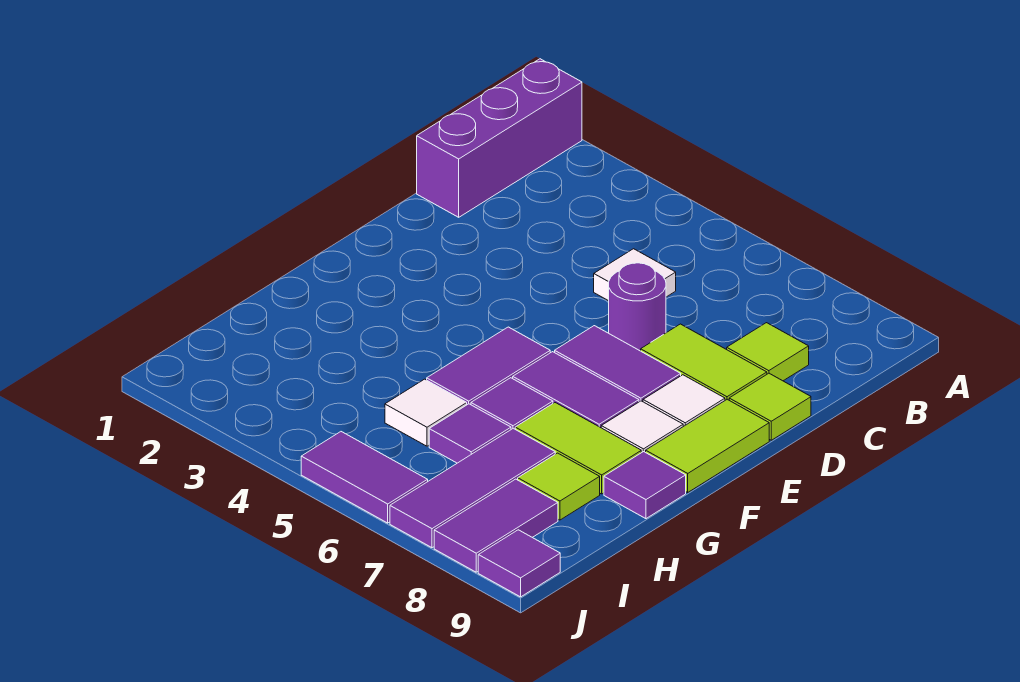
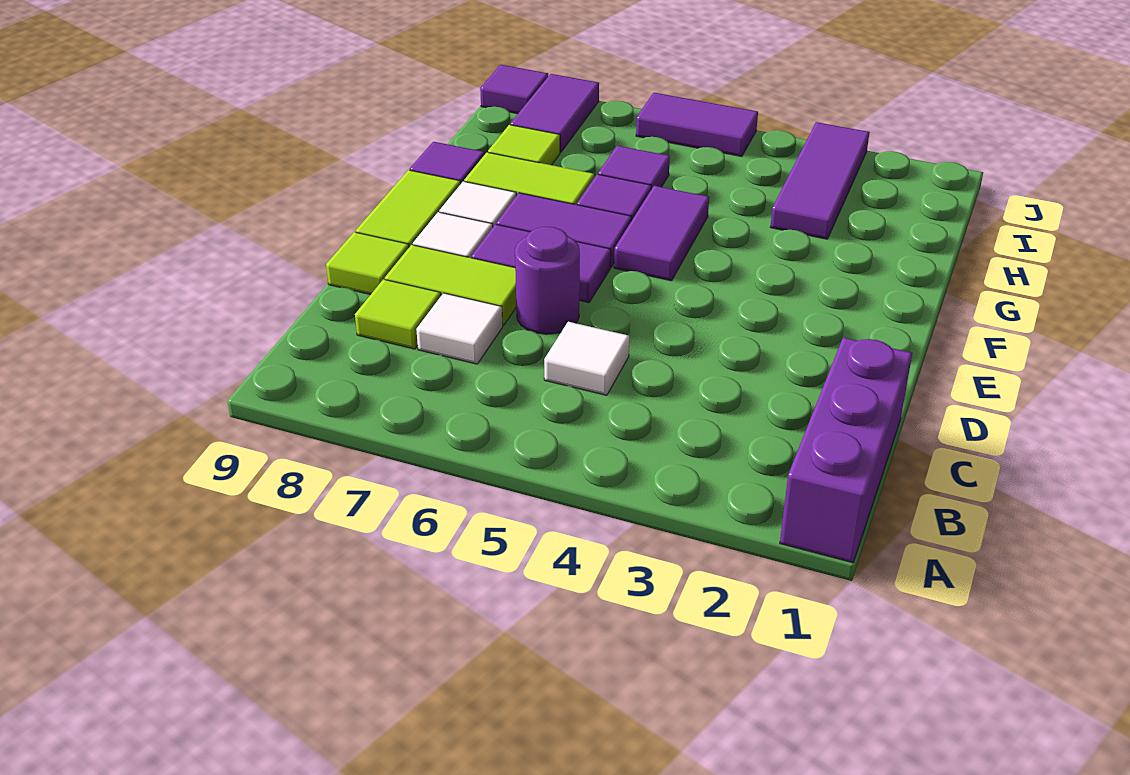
white tile H5 level 1 -> white tile C7 level 1
purple tile H7:J7 level 1 -> purple tile H3:J3 level 1

